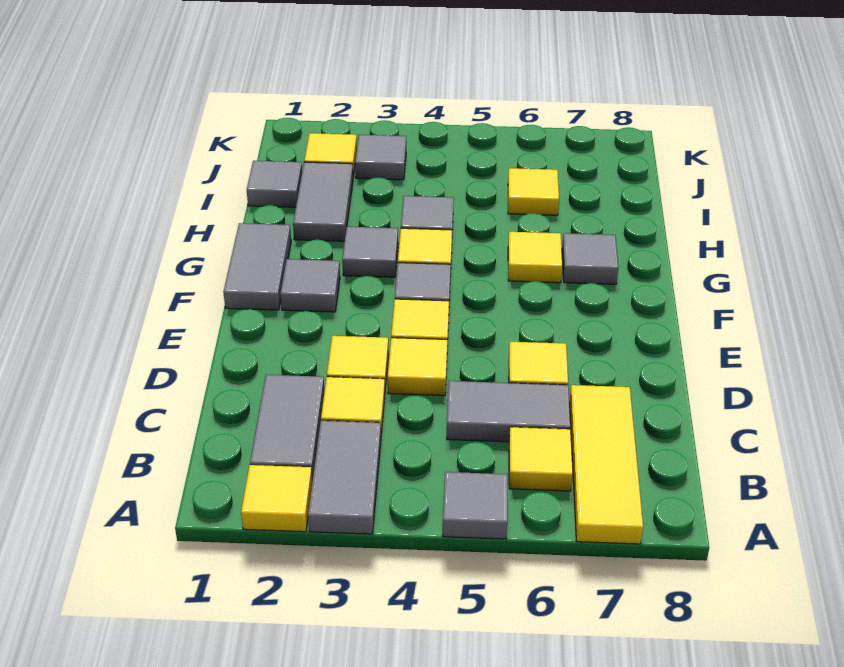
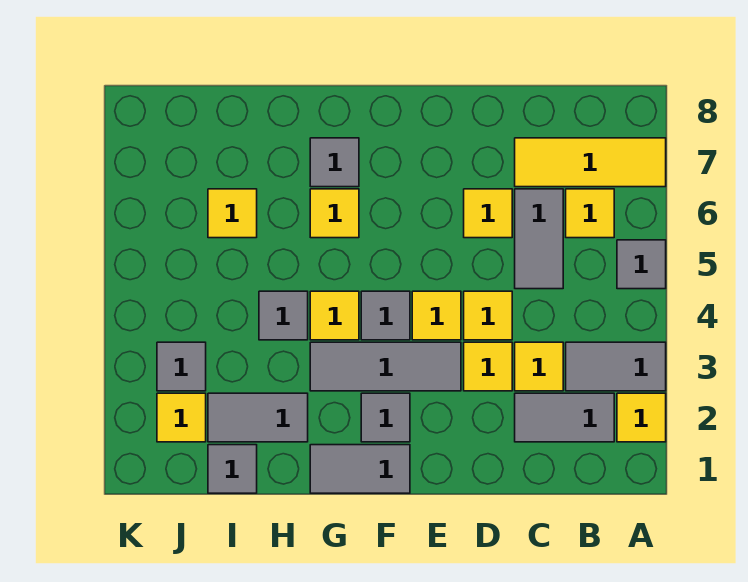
grey tile G3 level 1 -> grey tile E3:G3 level 1

